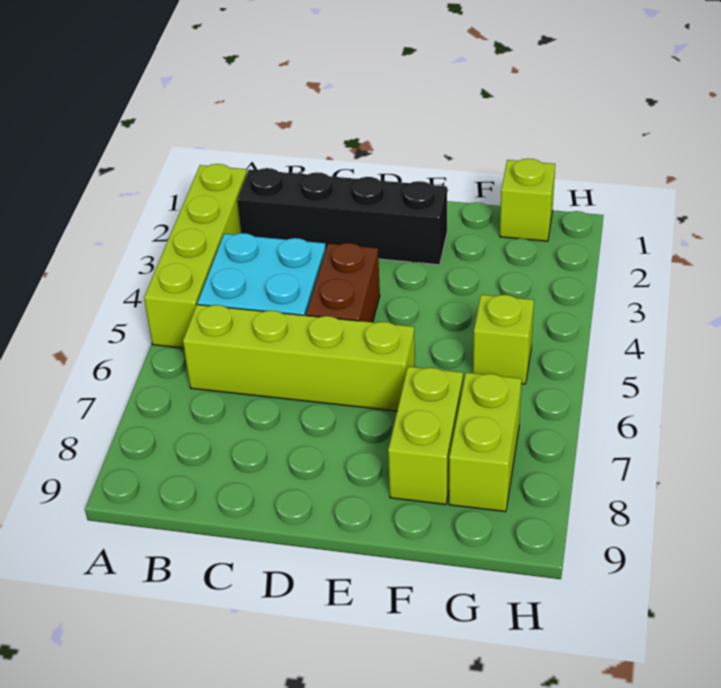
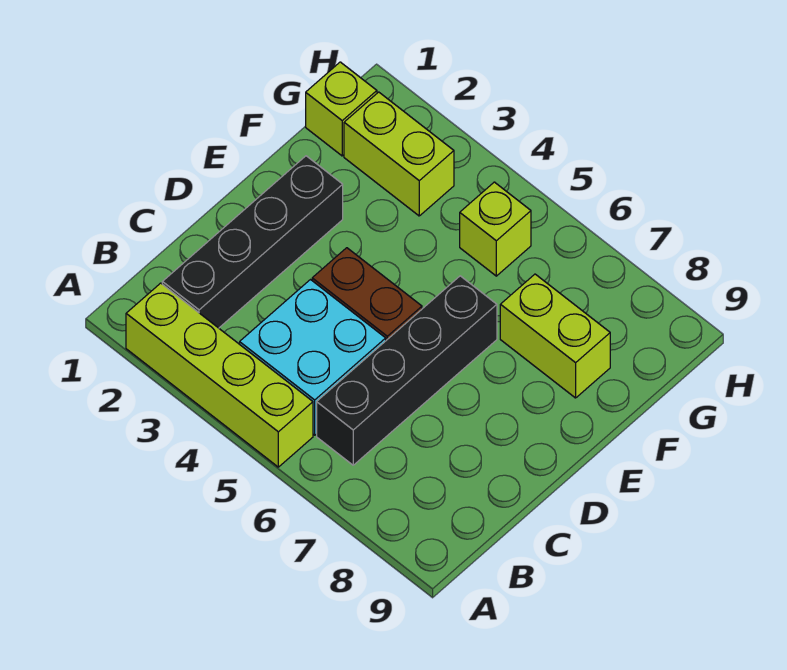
lime brick B6:E6 level 1 -> black brick B6:E6 level 1
lime brick G7:G8 level 1 -> lime brick G2:G3 level 1

